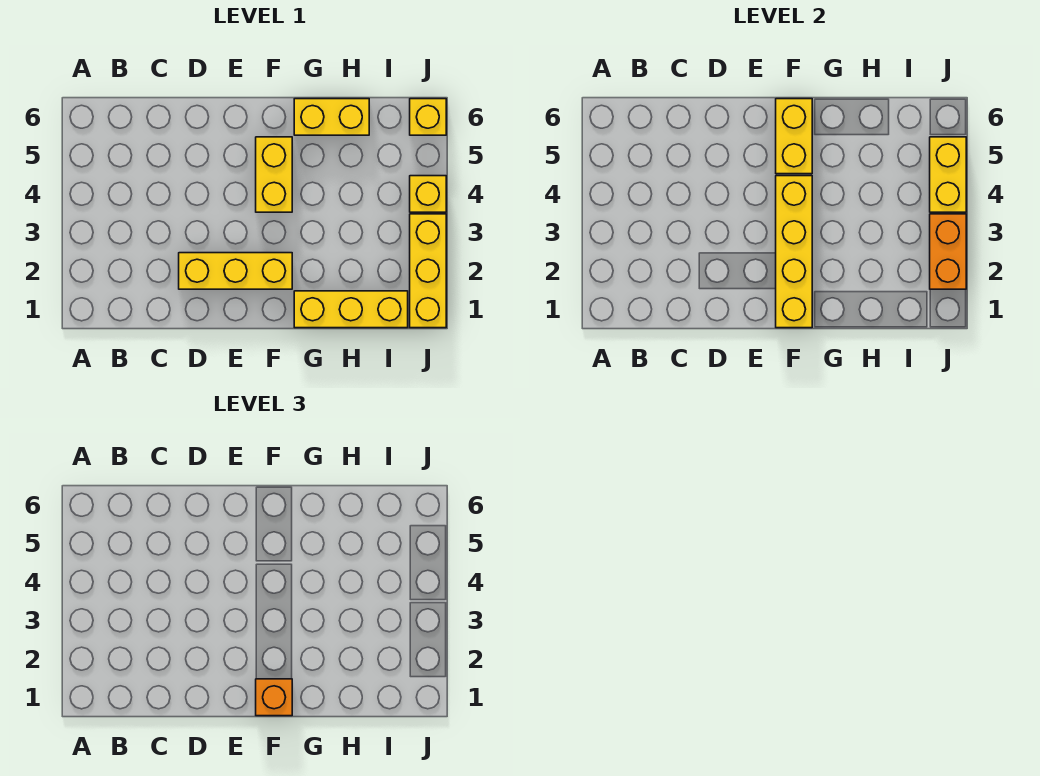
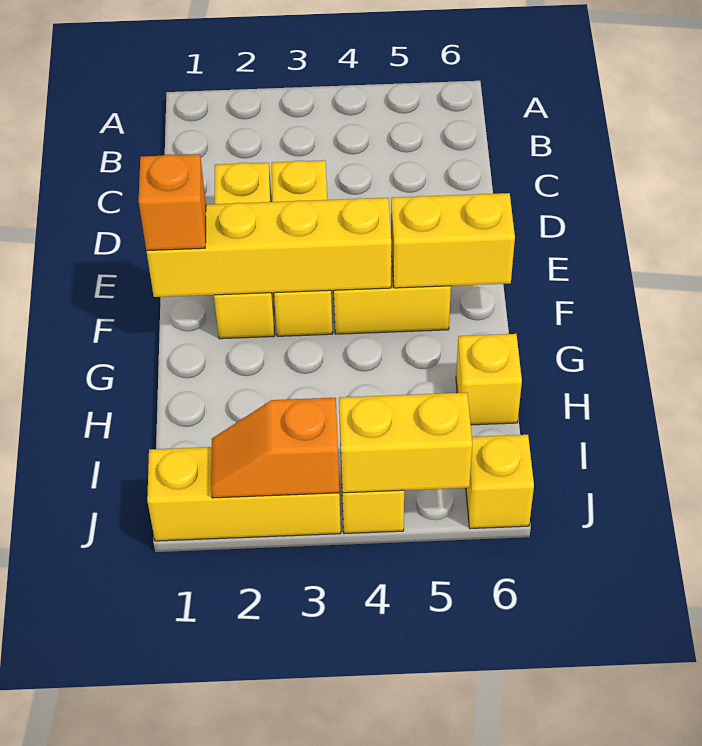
yellow brick G1:I1 level 1 -> yellow brick D3:F3 level 1
yellow brick G6:H6 level 1 -> yellow brick H6 level 1
orange brick J2:J3 level 2 -> orange slope J2:J3 level 2 top 3

